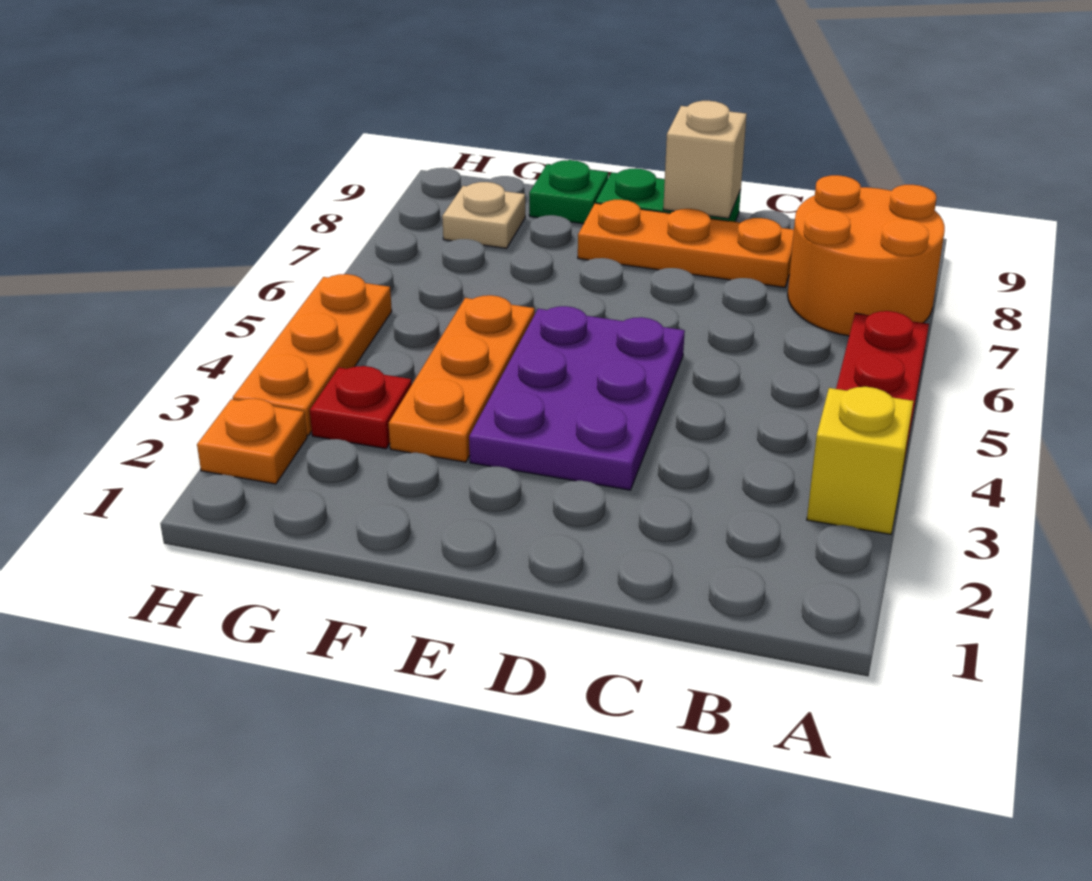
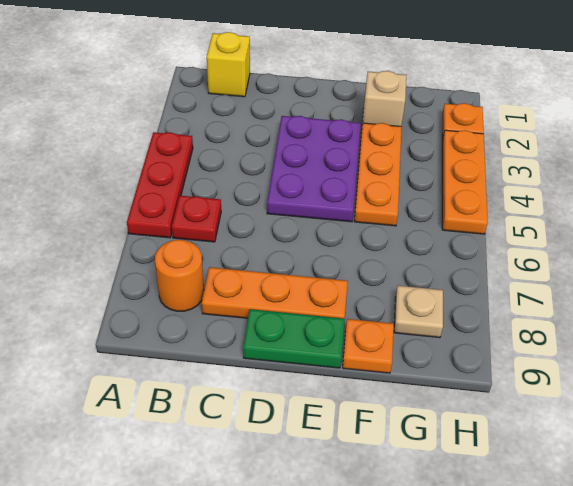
yellow brick A3 level 1 -> yellow brick B1 level 1
orange round brick A7:B8 level 1 -> orange round brick B8 level 1
tan brick D9 level 2 -> tan brick F2 level 1
green plate F9 level 1 -> orange plate F9 level 1
red plate G3 level 1 -> red plate B6 level 1

